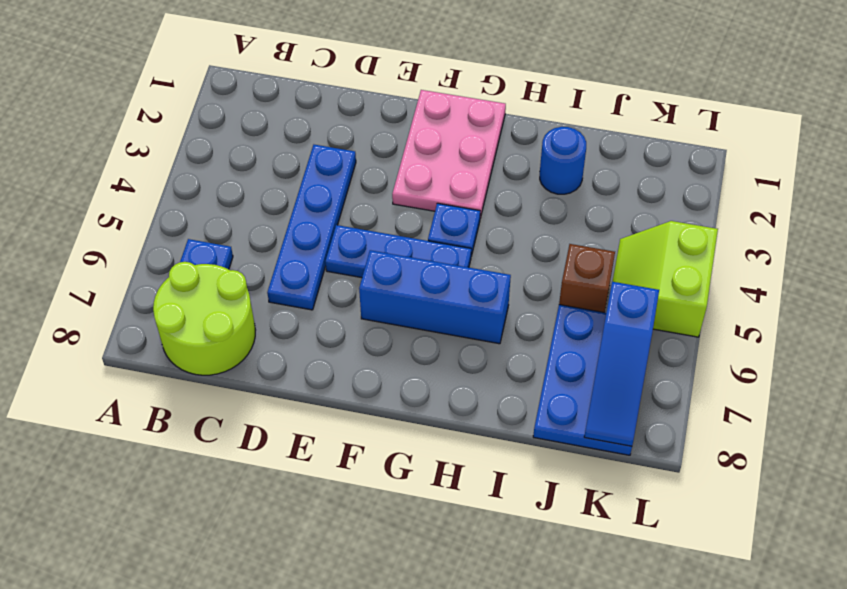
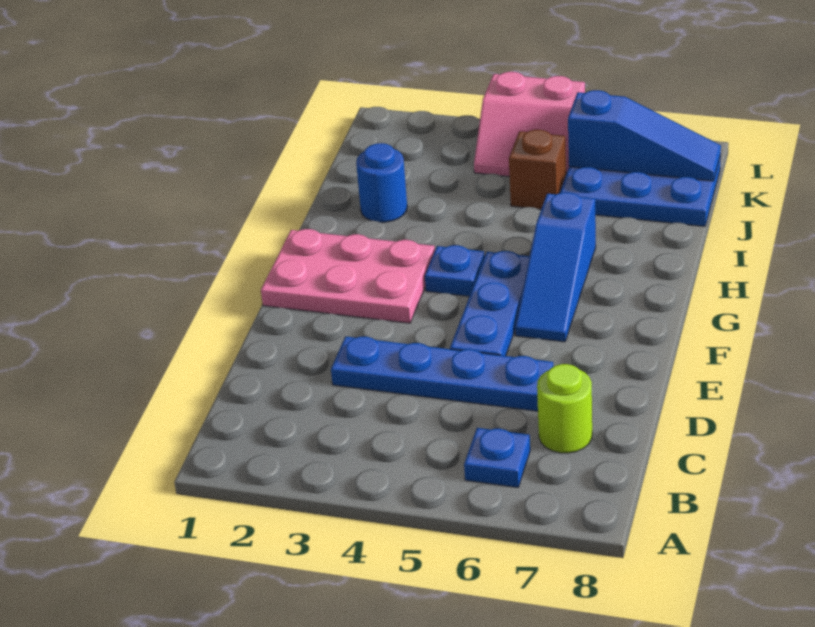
lime round brick B7:C8 level 1 -> lime round brick C7 level 1
blue brick F6:H6 level 1 -> blue slope F6:H6 level 1 top H
lime slope K4:L5 level 1 top L -> pink slope K4:L5 level 1 top L

